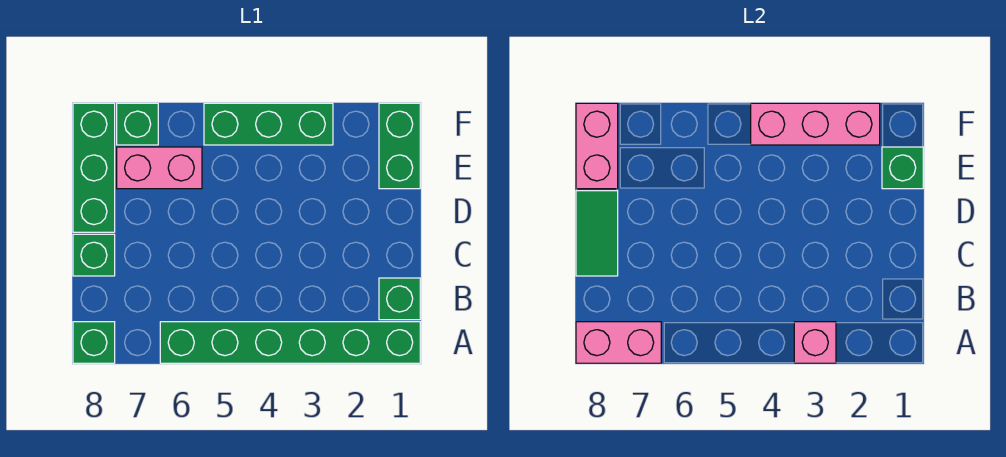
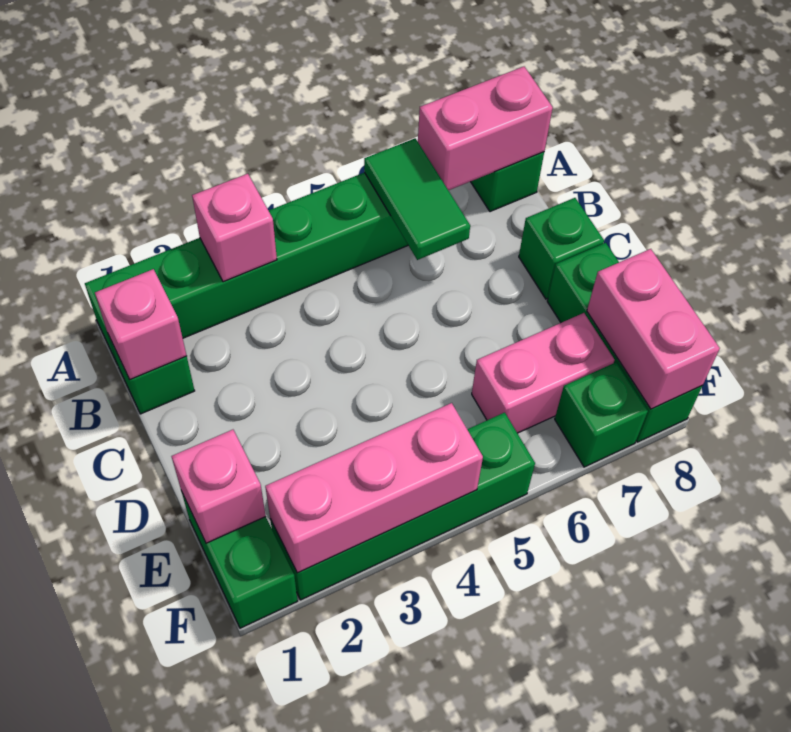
none -> pink brick B1 level 2
green tile C8:D8 level 2 -> green tile A6:B6 level 2
green brick E1 level 2 -> pink brick E1 level 2
green brick F3:F5 level 1 -> green brick F2:F5 level 1

